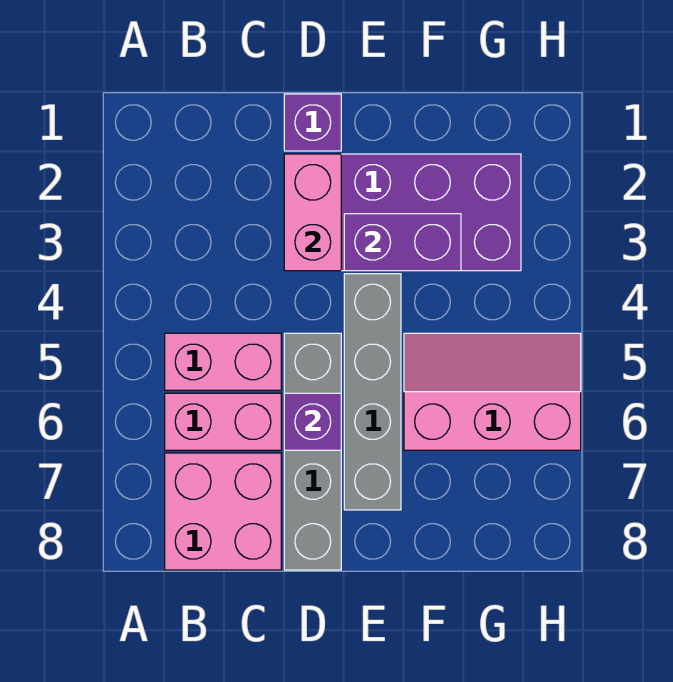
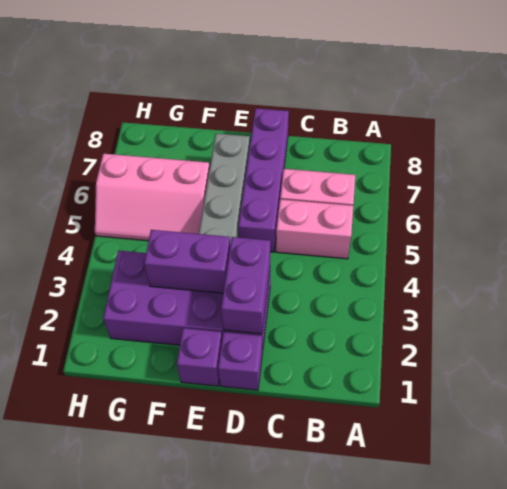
pink brick B7:C8 level 1 -> none
pink brick D2:D3 level 2 -> purple brick D2:D3 level 2
grey brick D5:D8 level 1 -> purple brick D5:D8 level 1
purple brick D6 level 2 -> purple brick E1 level 1

